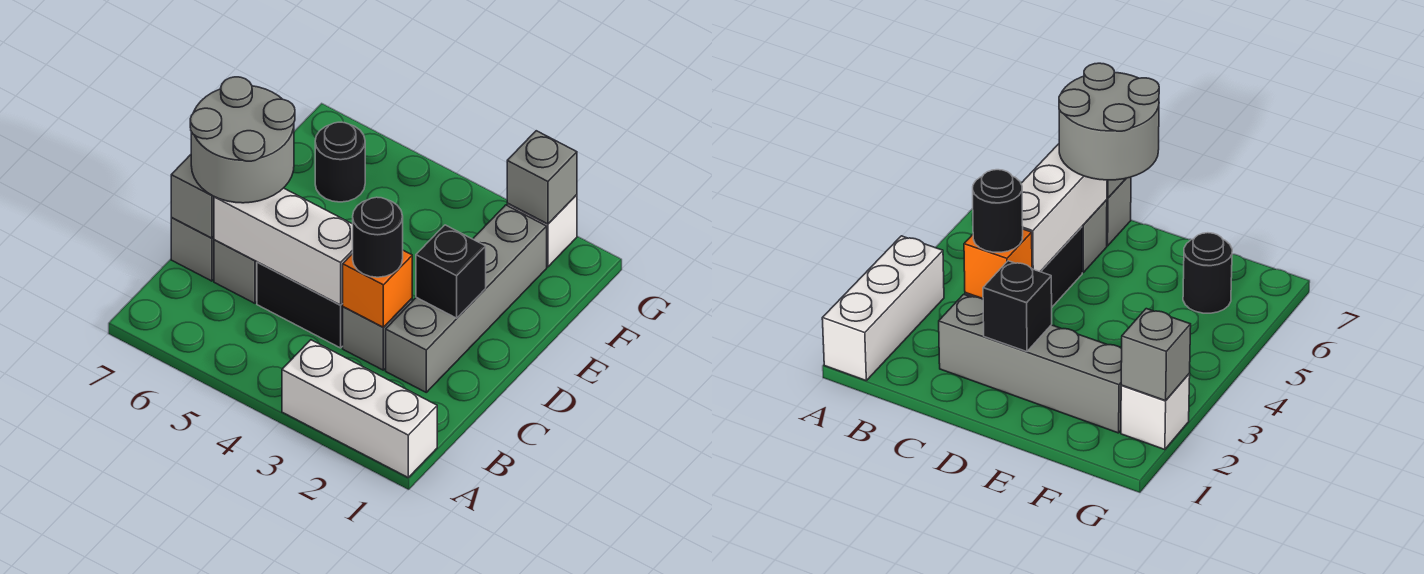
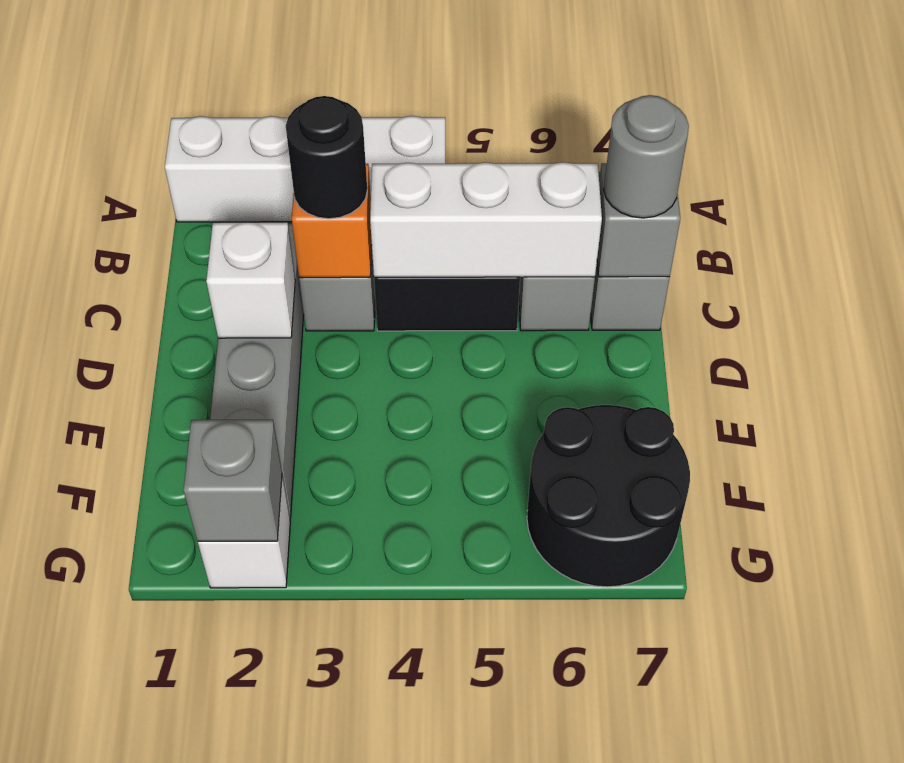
white brick A1:A3 level 1 -> white brick A1:A4 level 1
grey round brick C6:D7 level 3 -> grey round brick C7 level 3
black brick D2 level 2 -> white brick D2 level 2
black round brick F6 level 1 -> black round brick F6:G7 level 1

